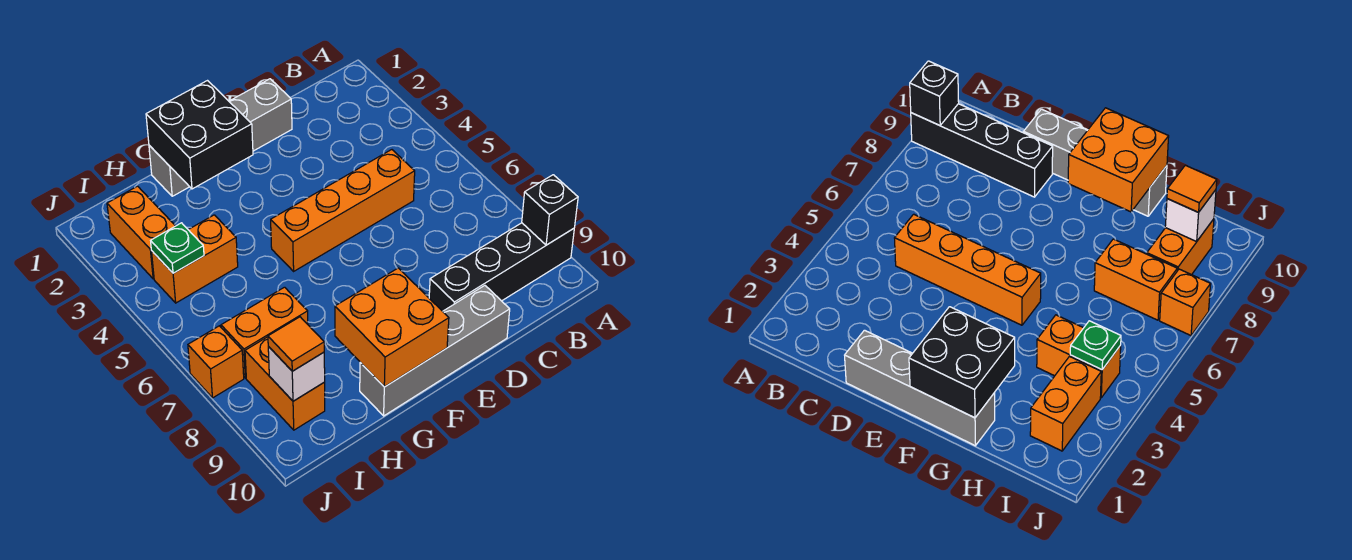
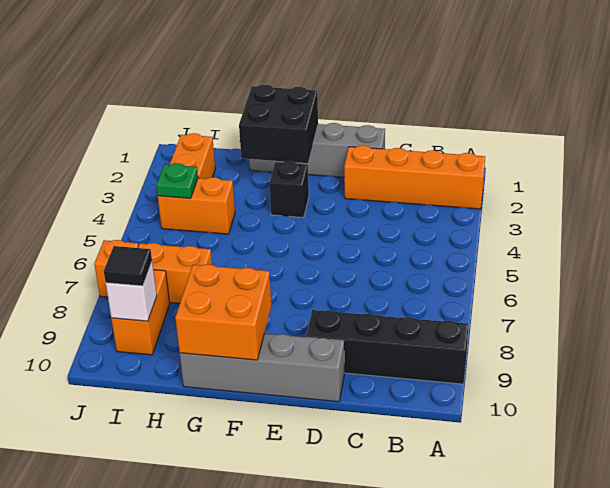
black brick A9 level 2 -> black brick F3 level 1
orange brick C5:F5 level 1 -> orange brick A2:D2 level 1
orange tile I9 level 3 -> black tile I9 level 3

